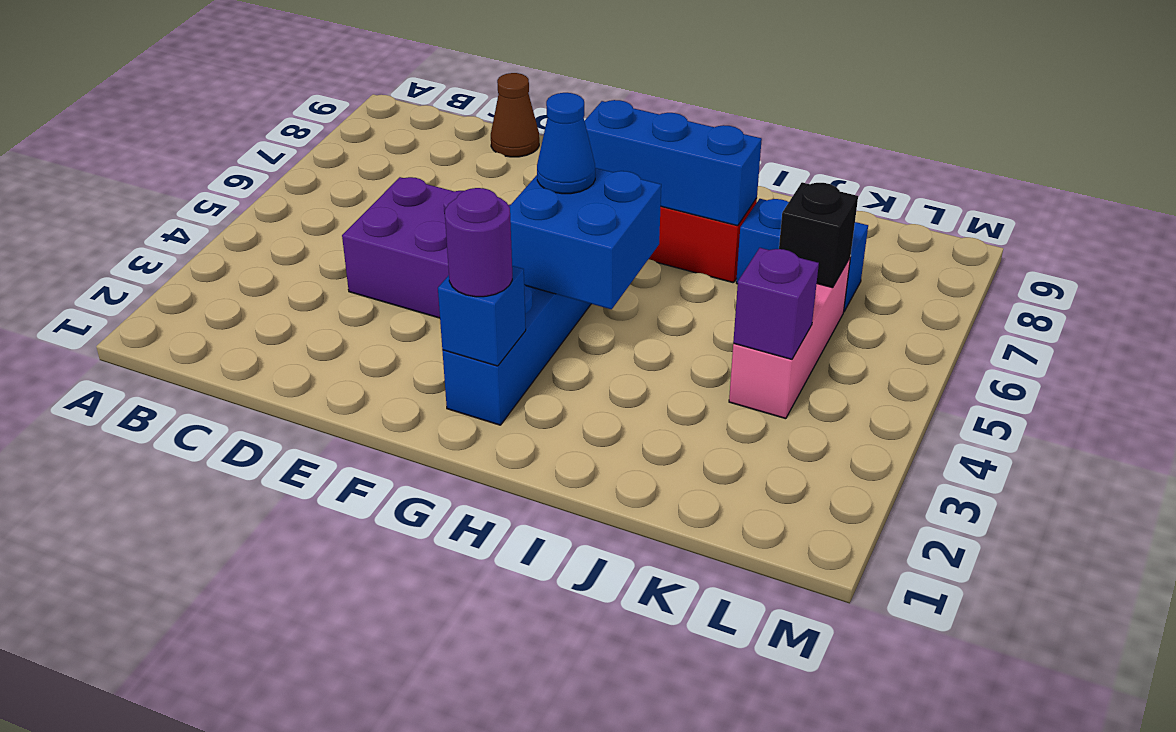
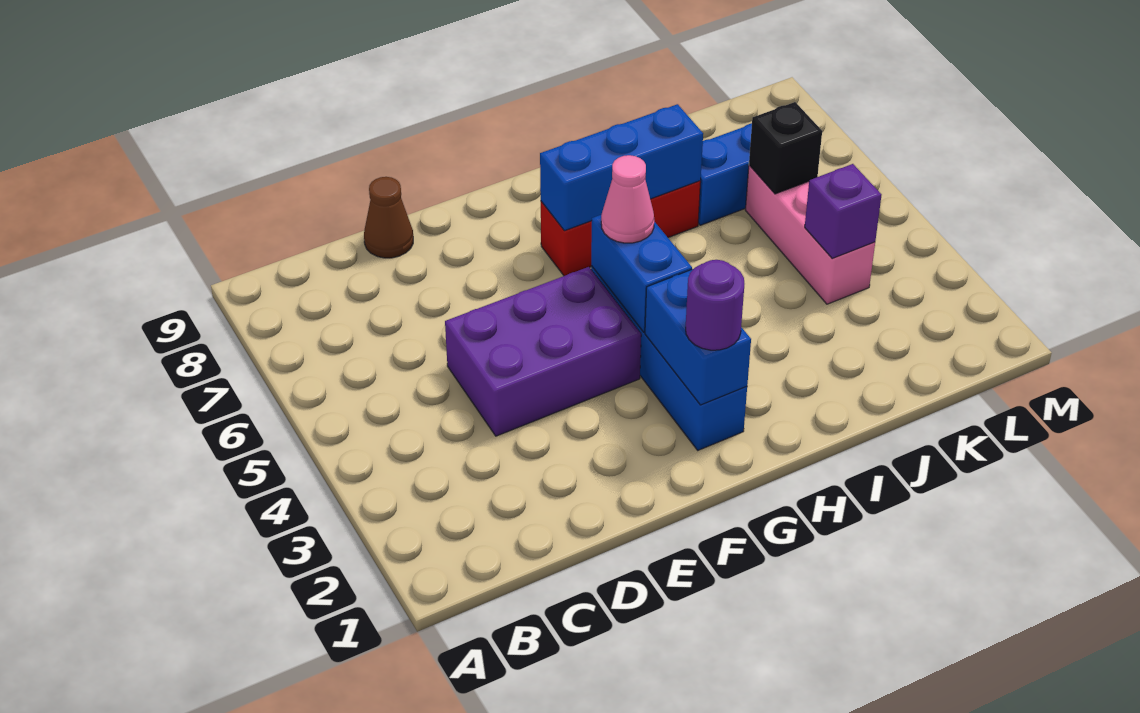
blue brick G2 level 2 -> blue brick G2:G3 level 2
blue brick G4:H5 level 2 -> blue brick G4:G5 level 2
blue cone G5 level 3 -> pink cone G5 level 3

